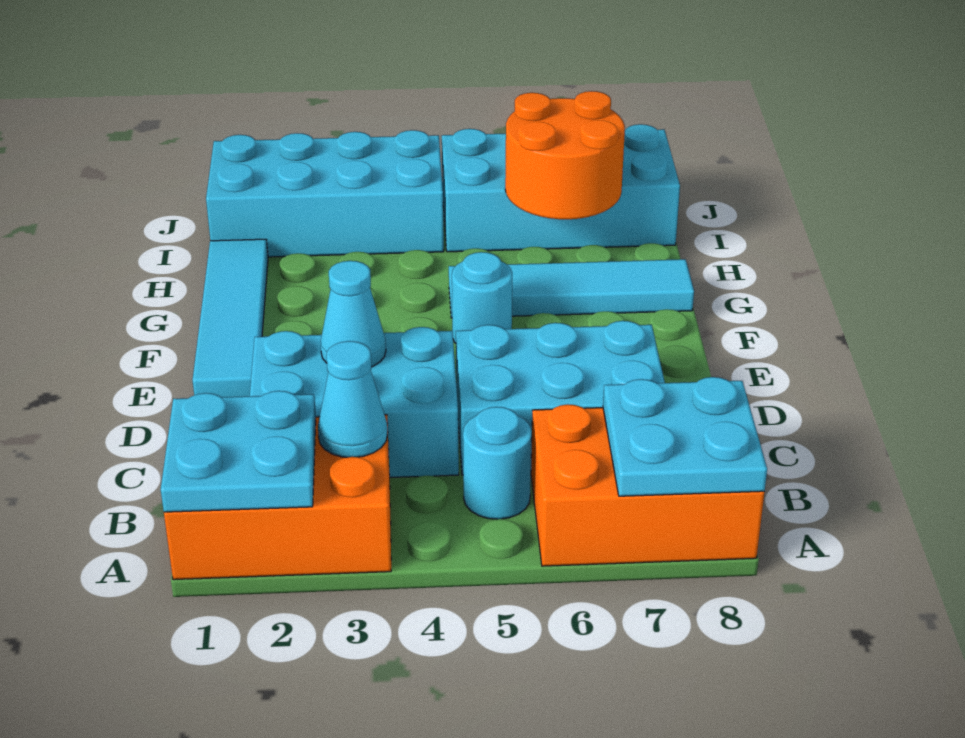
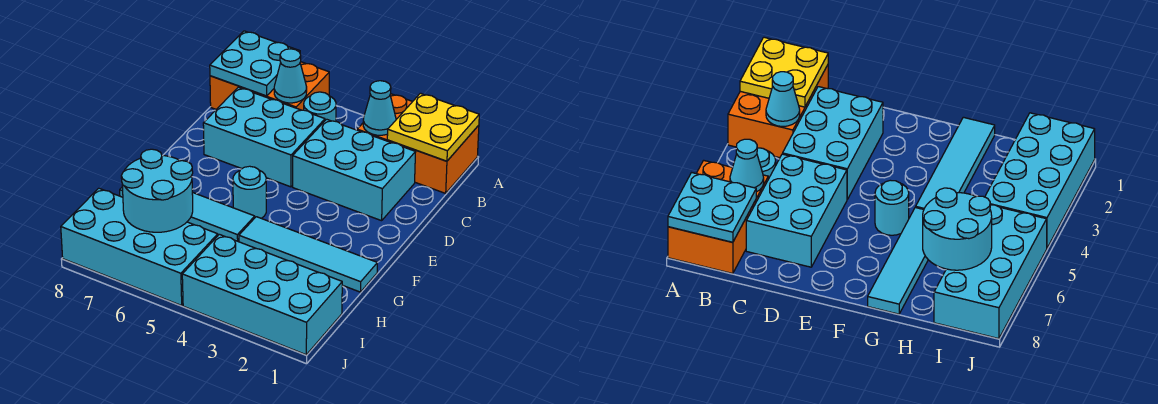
cyan plate A1:B2 level 2 -> yellow plate A1:B2 level 2
cyan cone D3 level 2 -> cyan cone B6 level 2
cyan tile E1:H1 level 1 -> cyan tile G1:G4 level 1
orange round brick H6:I7 level 2 -> cyan round brick H6:I7 level 2

